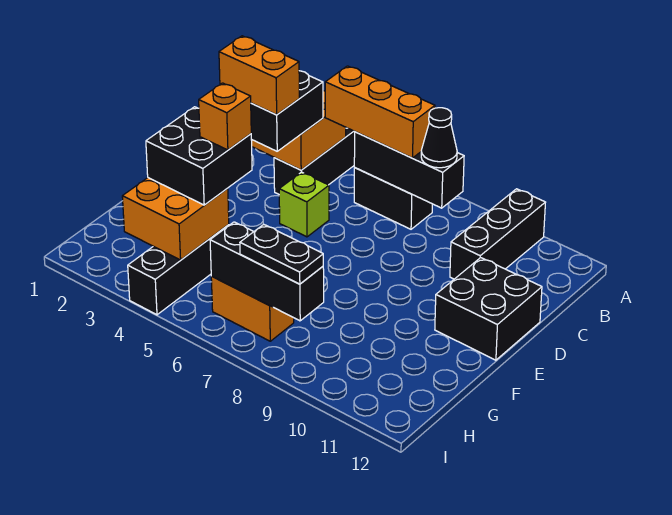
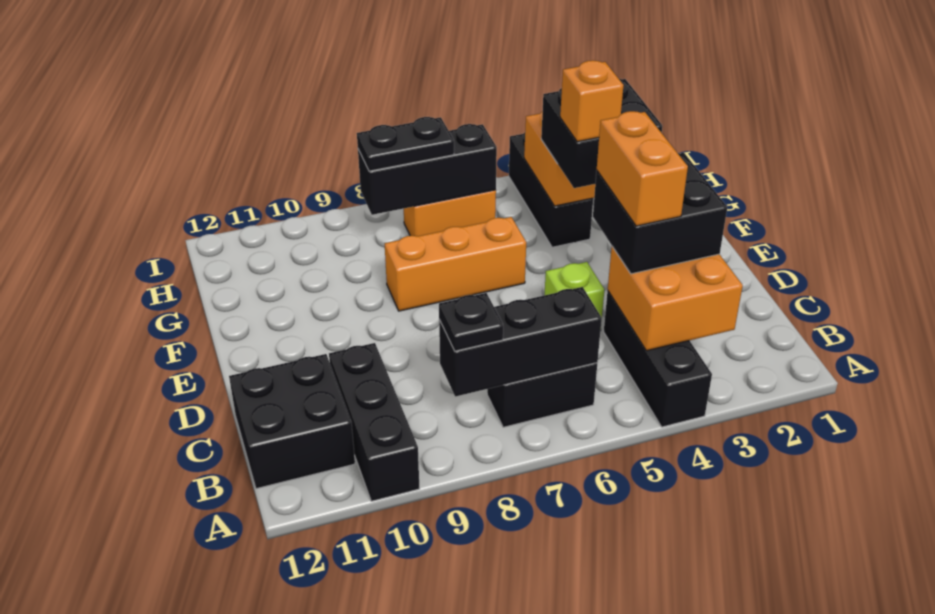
orange brick B5:B7 level 3 -> orange brick F6:F8 level 1
black cone B8 level 3 -> black plate B8 level 3
orange brick D3:D4 level 4 -> orange brick C4:D4 level 4
black brick D11:E12 level 1 -> black brick B11:C12 level 1

